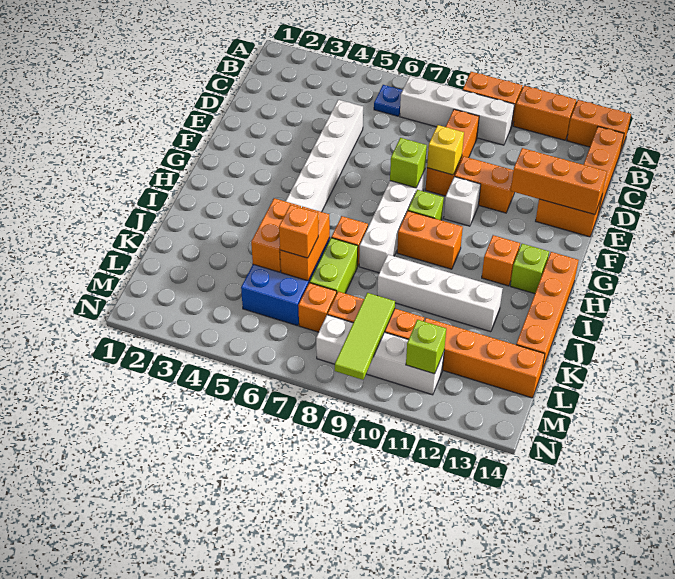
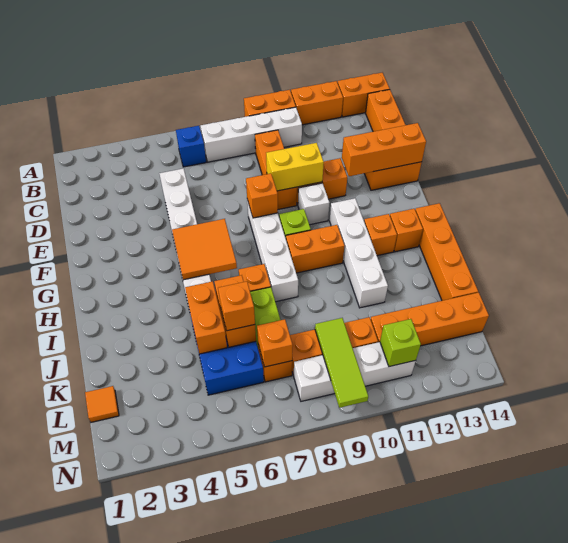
blue plate B6 level 1 -> blue brick B6 level 1
yellow brick E9 level 2 -> yellow brick E9:E10 level 2
lime brick F8 level 2 -> orange brick F8 level 2
none -> orange tile G5:H6 level 2
lime brick H13 level 1 -> orange brick H13 level 1
white brick J9:J12 level 1 -> white brick G11:J11 level 1
none -> orange tile L1 level 1
none -> orange brick L7 level 2

